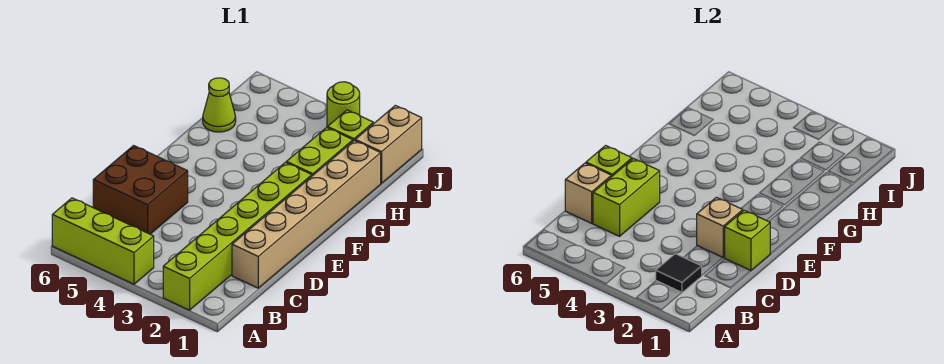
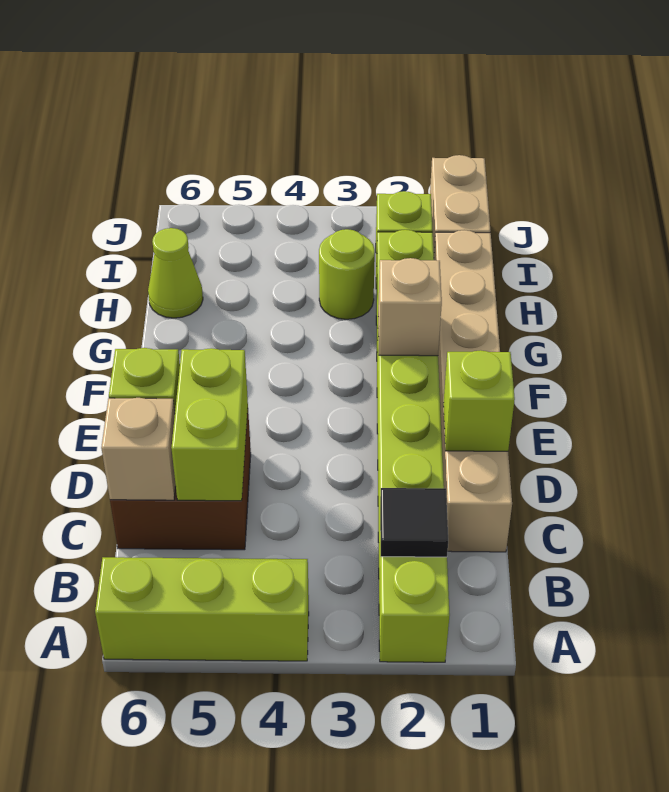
tan brick D2 level 2 -> tan brick F2 level 2
lime round brick J3 level 1 -> lime round brick H3 level 1

